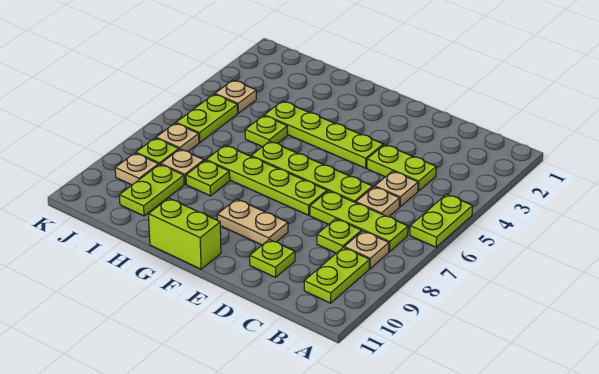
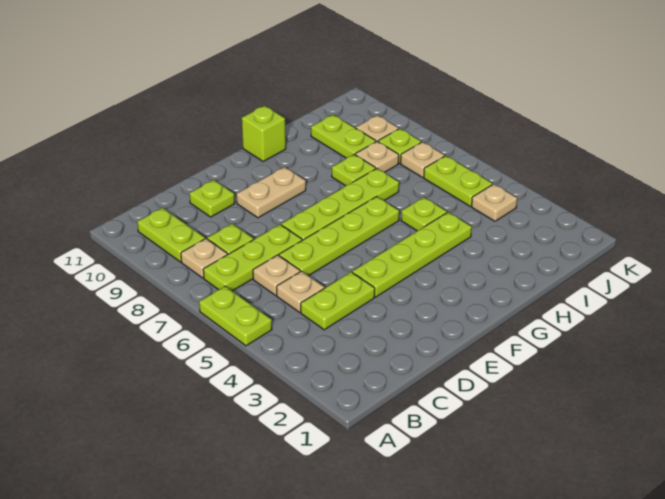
lime brick F11:G11 level 1 -> lime brick G11 level 1

